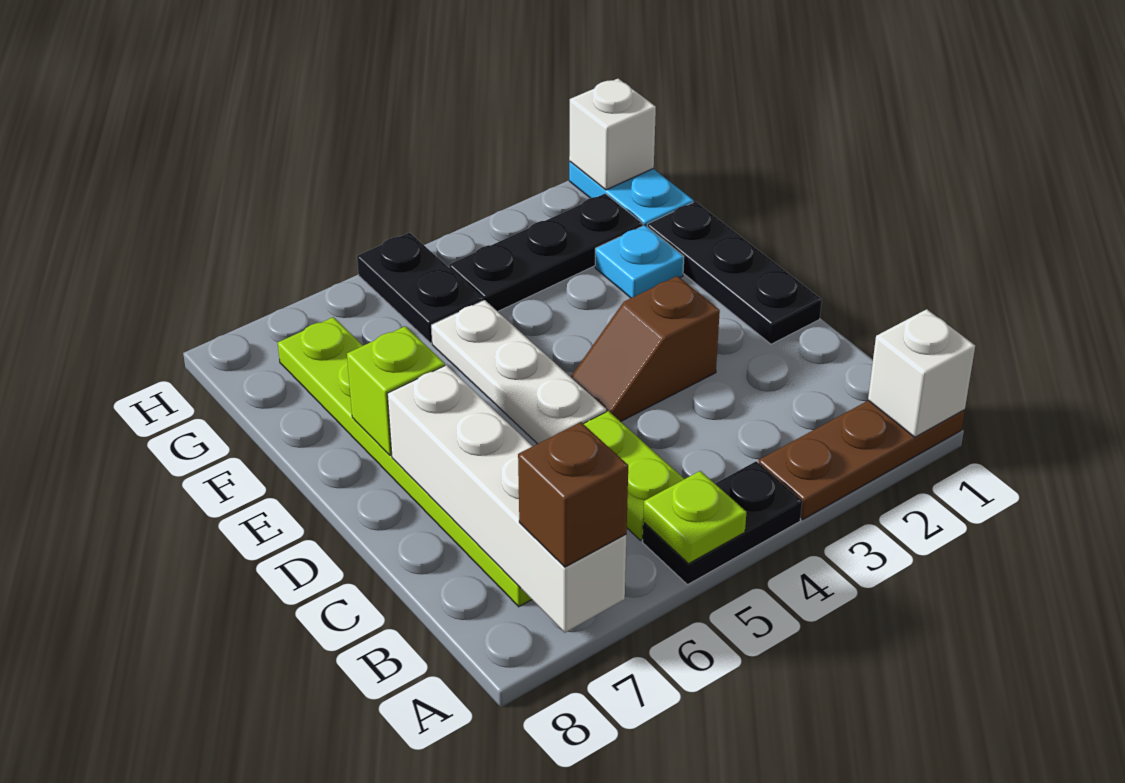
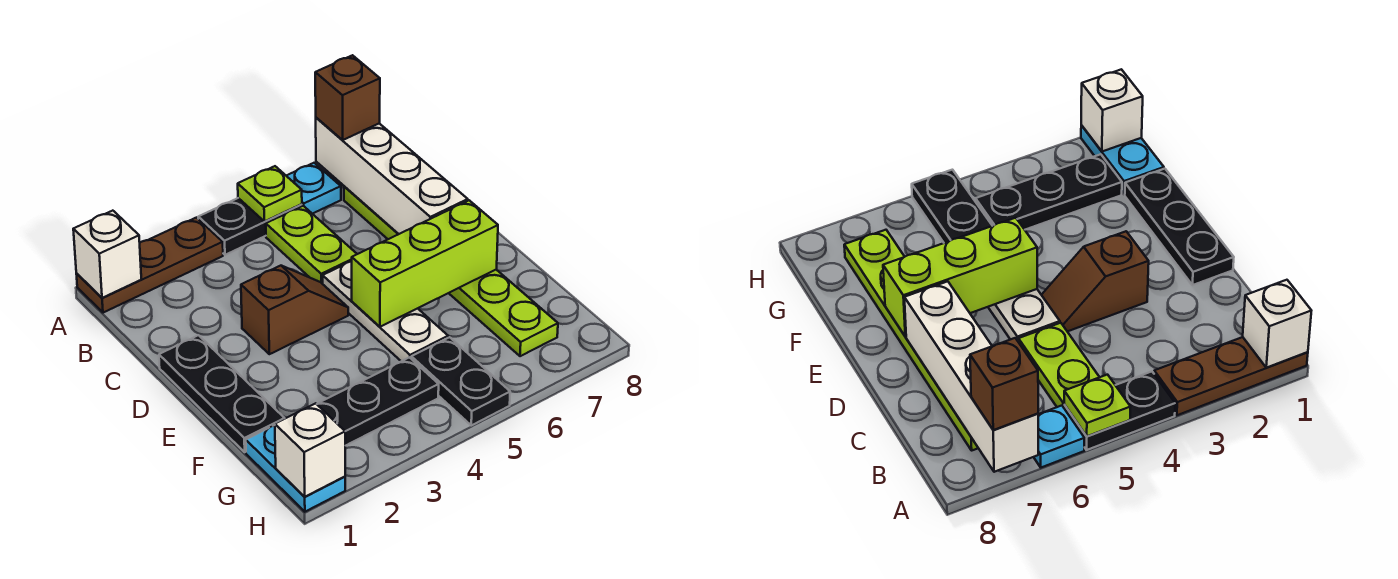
lime brick E7 level 2 -> lime brick E5:E7 level 2
cyan plate F2 level 1 -> cyan plate A6 level 1

